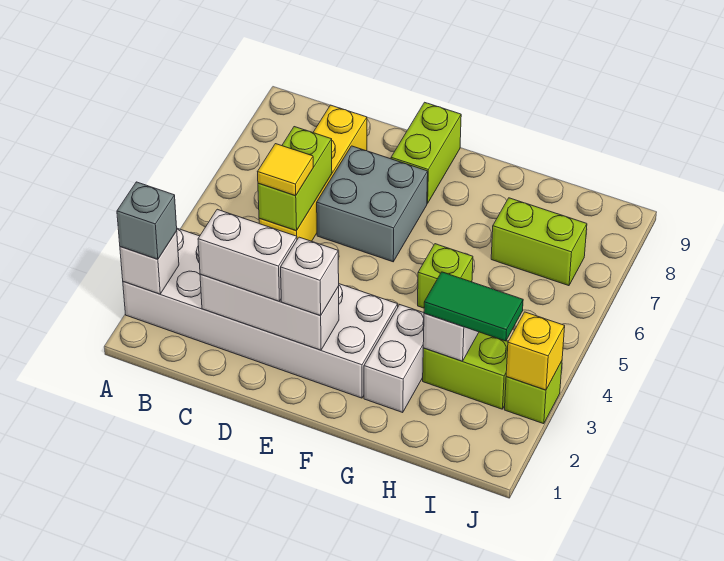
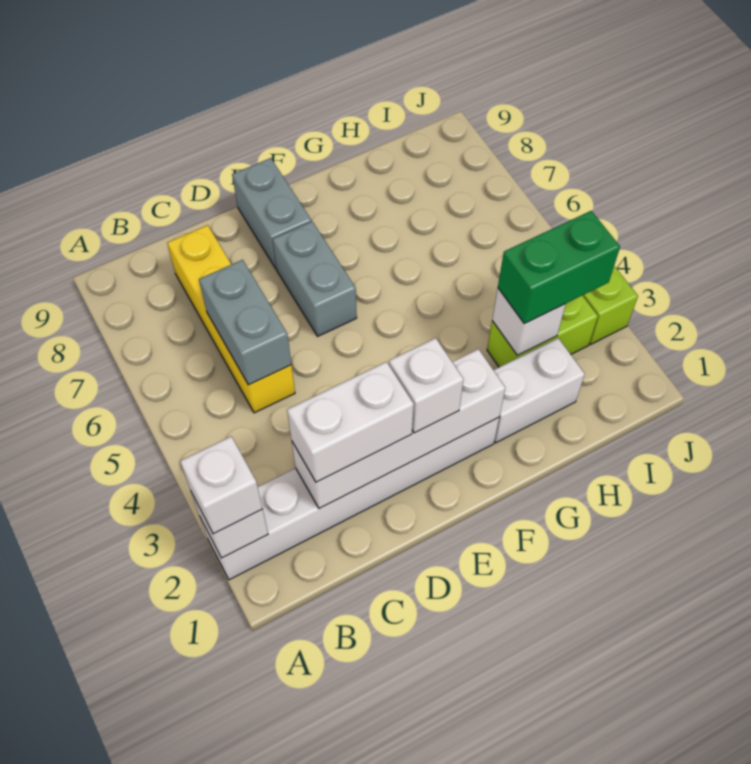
white brick A2:F3 level 1 -> white brick A2:F2 level 1
grey brick A2 level 3 -> white brick A2 level 3
white brick C2:E2 level 2 -> white brick C2:F2 level 2
lime brick C5:C6 level 2 -> grey brick C5:C6 level 2
yellow tile C5 level 3 -> none
grey brick D6:E7 level 1 -> grey brick E6:E7 level 1
lime brick E8:E9 level 1 -> grey brick E8:E9 level 1
white brick G2:G3 level 1 -> white brick G2:H2 level 1
lime brick G5 level 1 -> none
green tile H3:I3 level 3 -> green brick H3:I3 level 3
lime brick H7:I7 level 1 -> none
yellow brick J3 level 2 -> none

